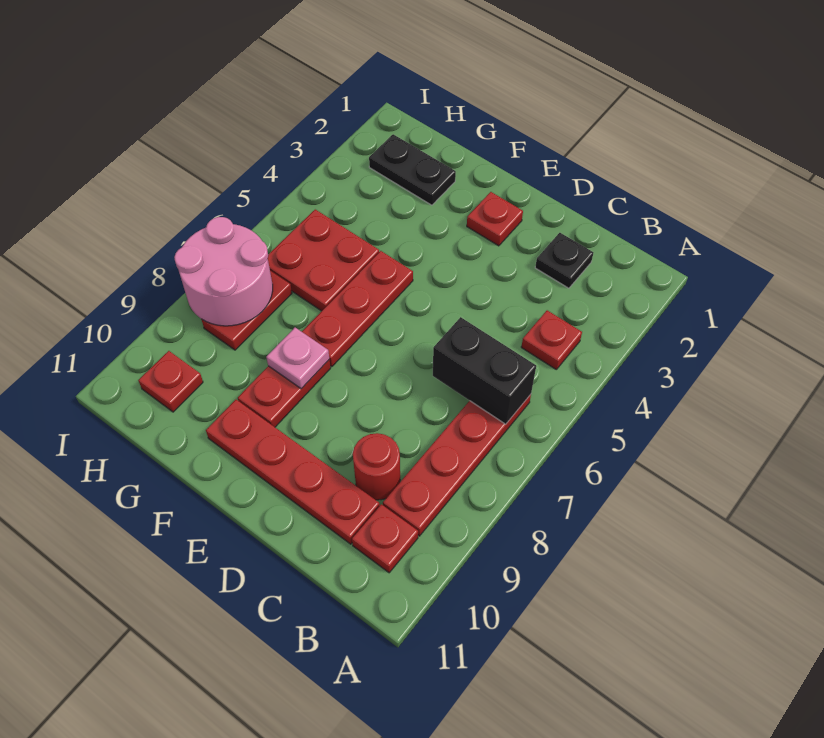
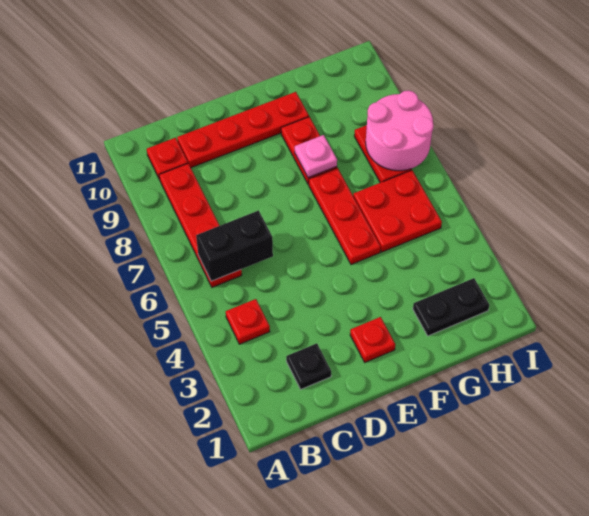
red round brick C9 level 1 -> none
red plate H10 level 1 -> none

